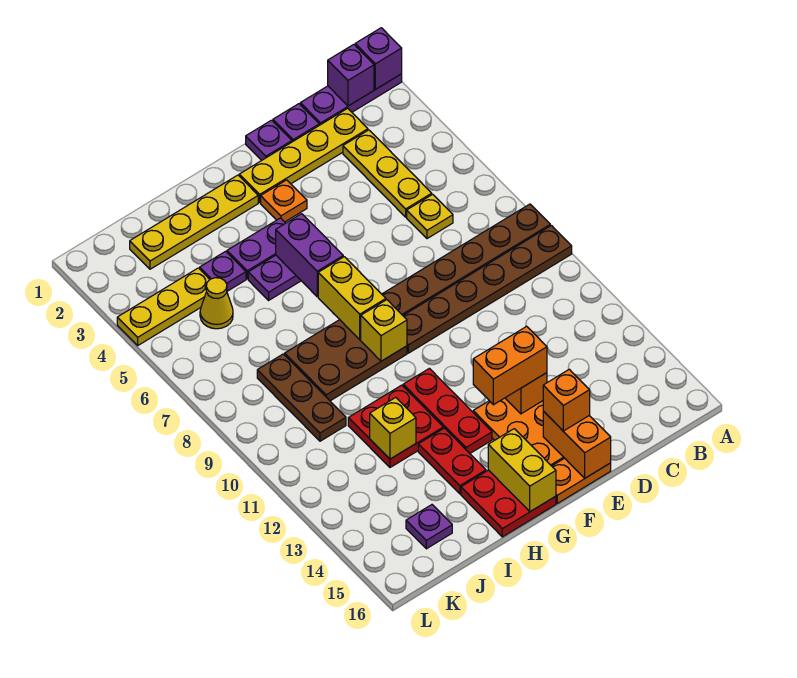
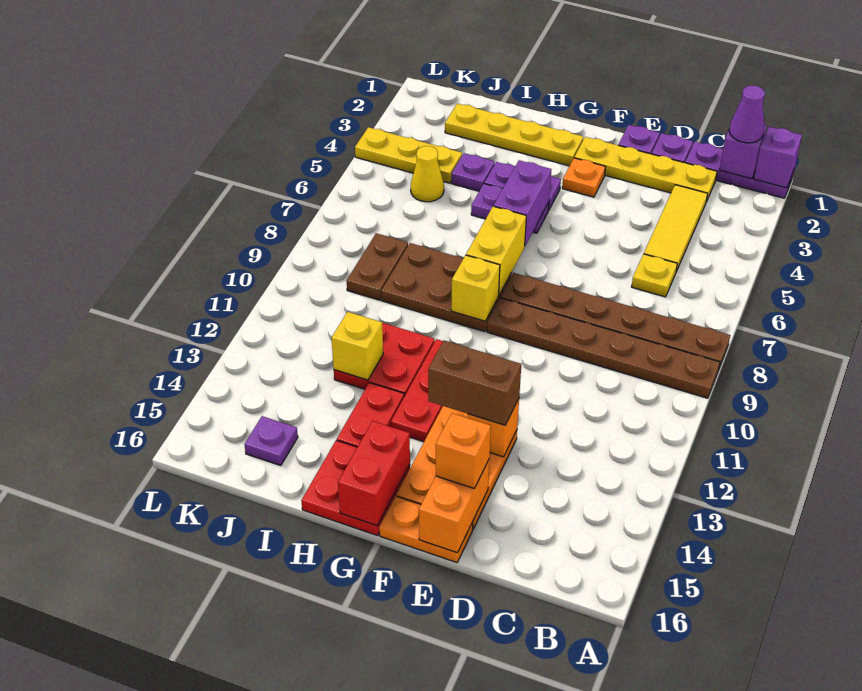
none -> purple cone B1 level 3
yellow plate C3:C5 level 1 -> yellow tile C3:C5 level 1
orange brick E13:F13 level 3 -> brown brick E13:F13 level 3
yellow brick G15:G16 level 2 -> red brick G15:G16 level 2
brown plate J8:J10 level 1 -> brown plate J8:J9 level 1

